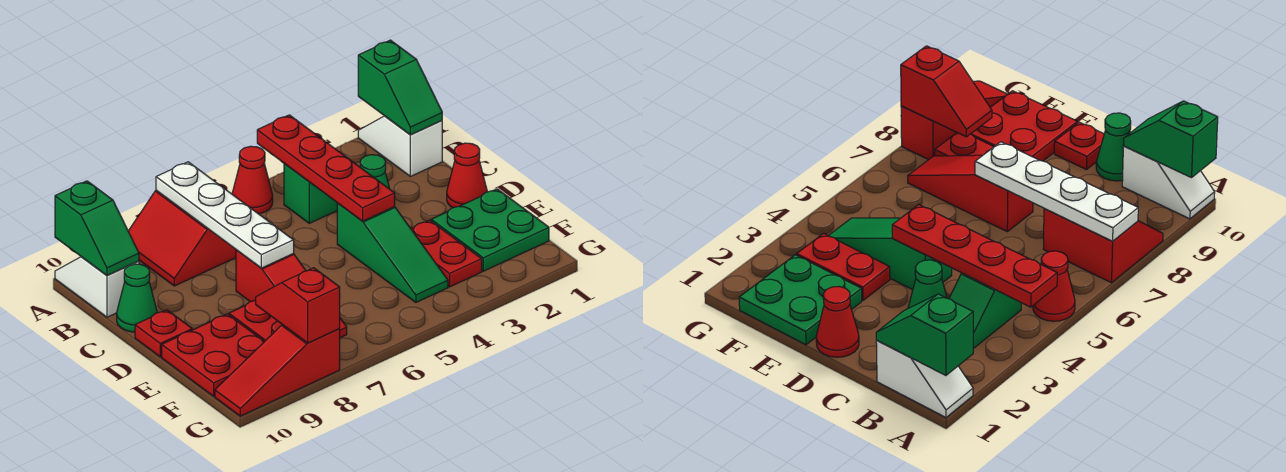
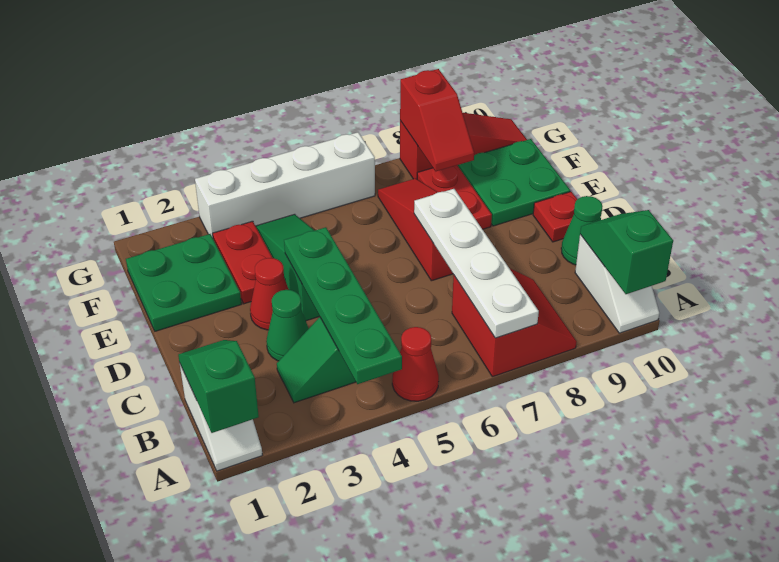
red plate A4:D4 level 2 -> green plate A4:D4 level 2
red cone D1 level 1 -> red cone D3 level 1
red plate E9:F10 level 1 -> green plate E9:F10 level 1
none -> white brick G3:G6 level 1

